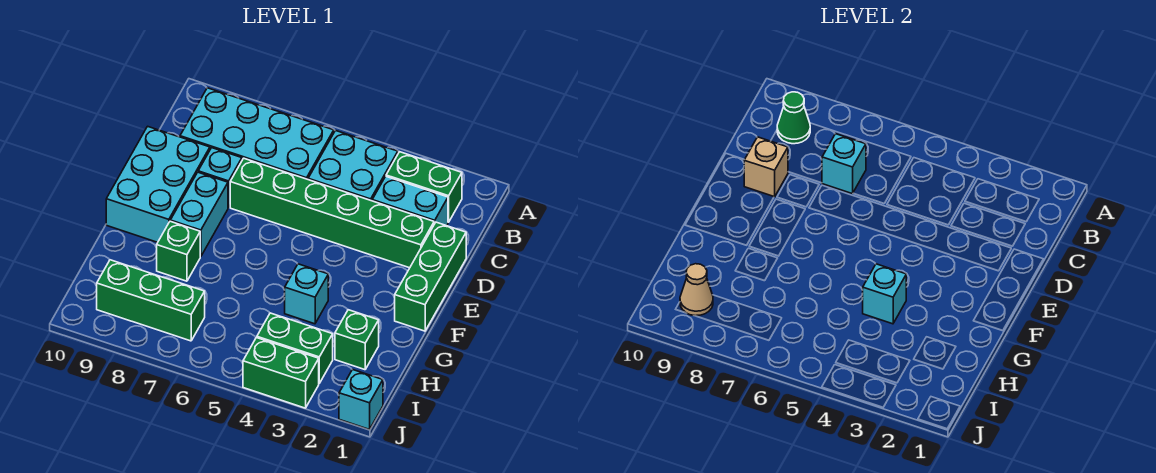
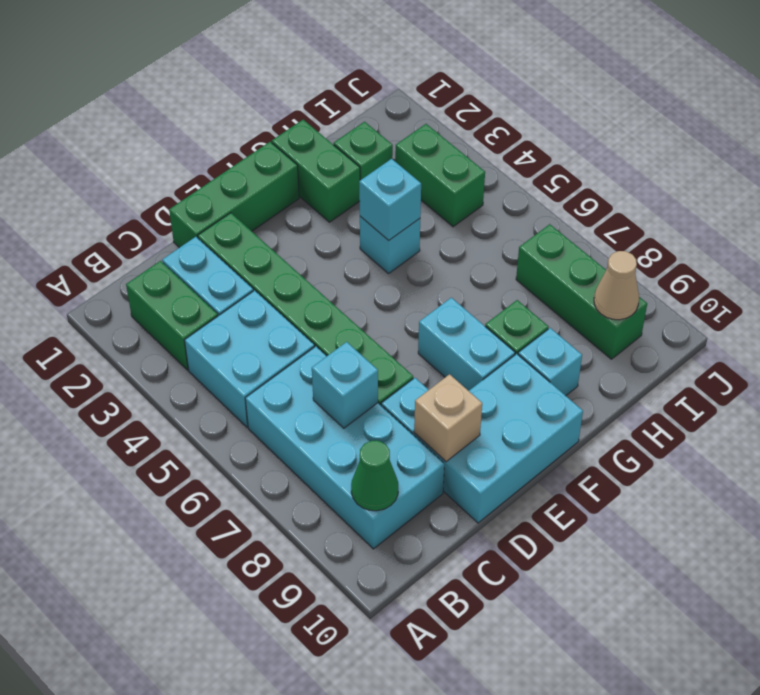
cyan brick E8:F8 level 1 -> cyan brick F7:F8 level 1
cyan brick J1 level 1 -> cyan brick G9 level 1
green brick J3:J4 level 1 -> green brick G1:G2 level 1

